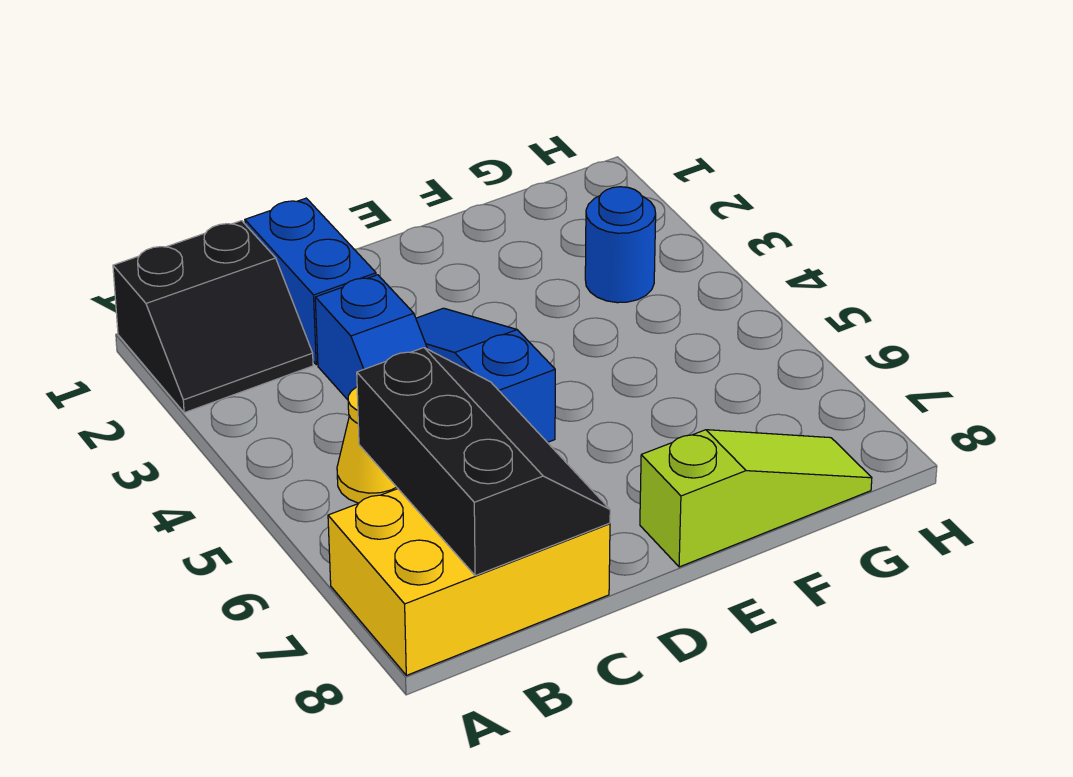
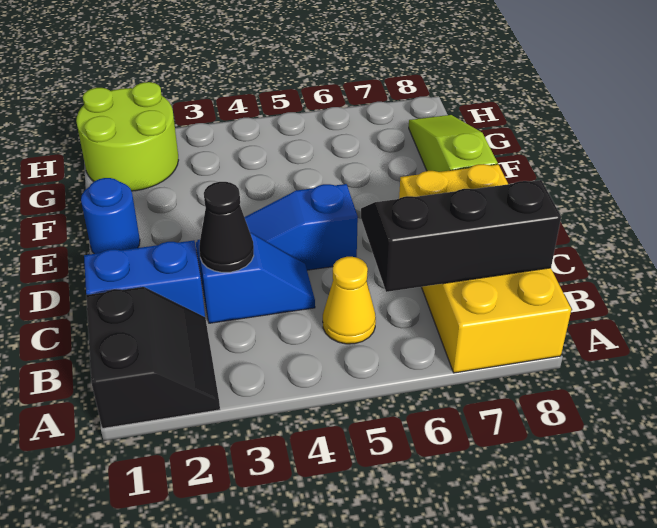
yellow brick A7:C8 level 1 -> yellow brick A7:D8 level 1
none -> black cone C3 level 2
none -> lime round brick G1:H2 level 1
blue round brick G3 level 1 -> blue round brick E1 level 1

